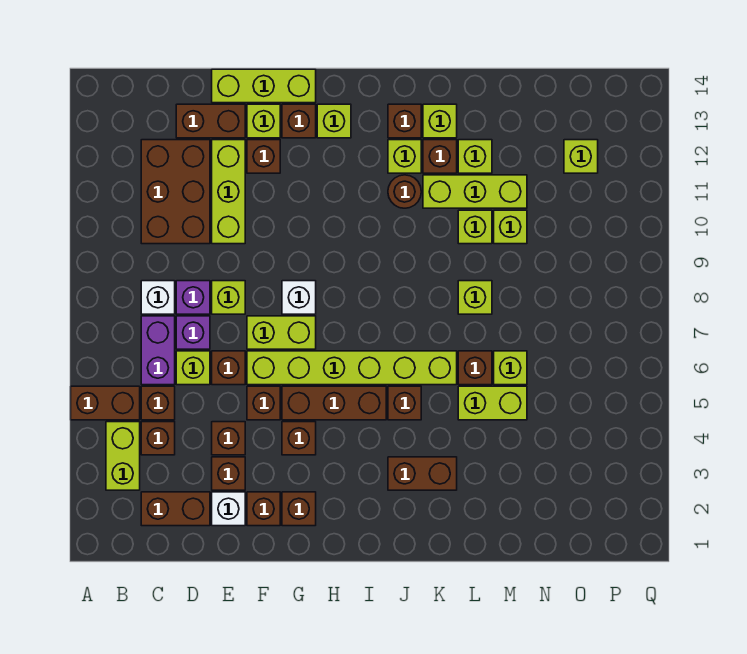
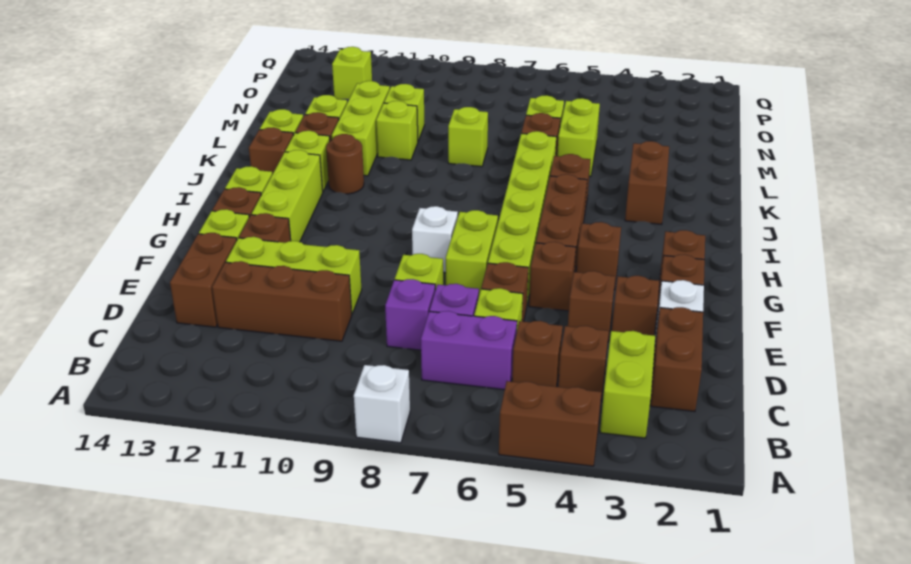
brown brick A5:B5 level 1 -> brown brick A4:A5 level 1
lime brick B3:B4 level 1 -> lime brick B3:C3 level 1
white brick C8 level 1 -> white brick A8 level 1
brown brick C10:D12 level 1 -> brown brick D10:D12 level 1
lime brick E14:G14 level 1 -> lime brick G12:I12 level 1

